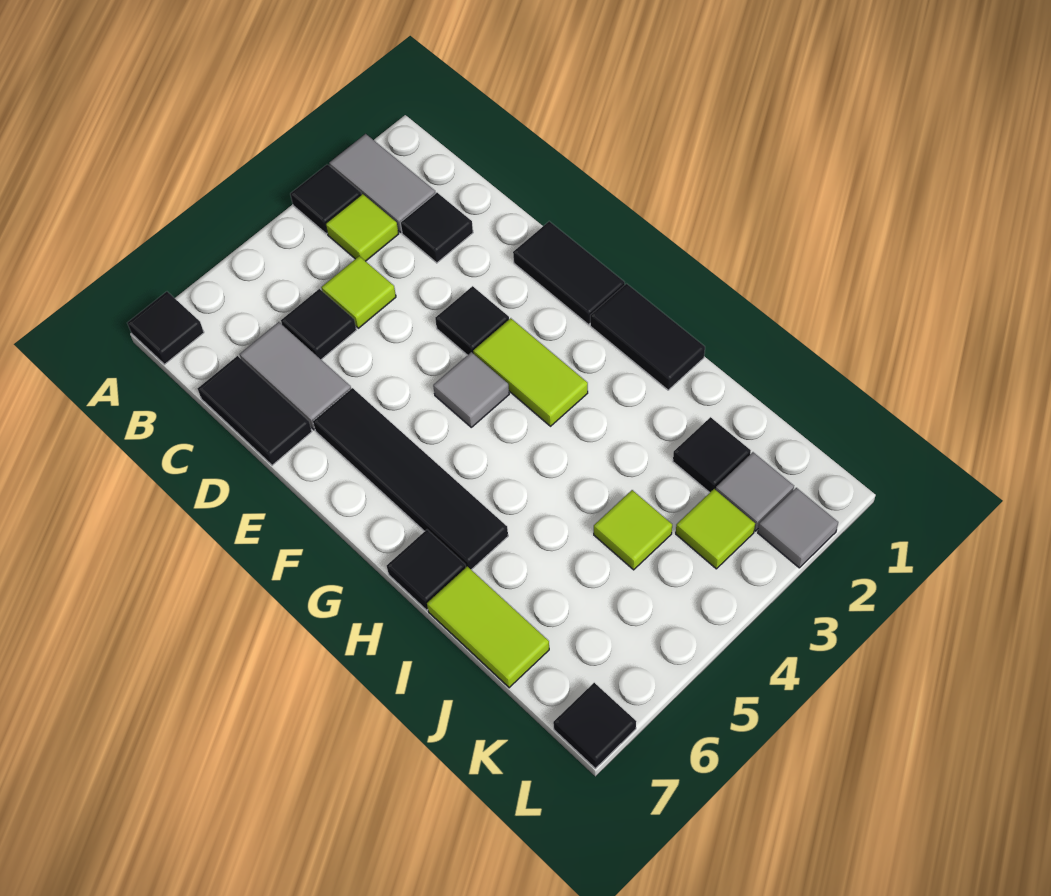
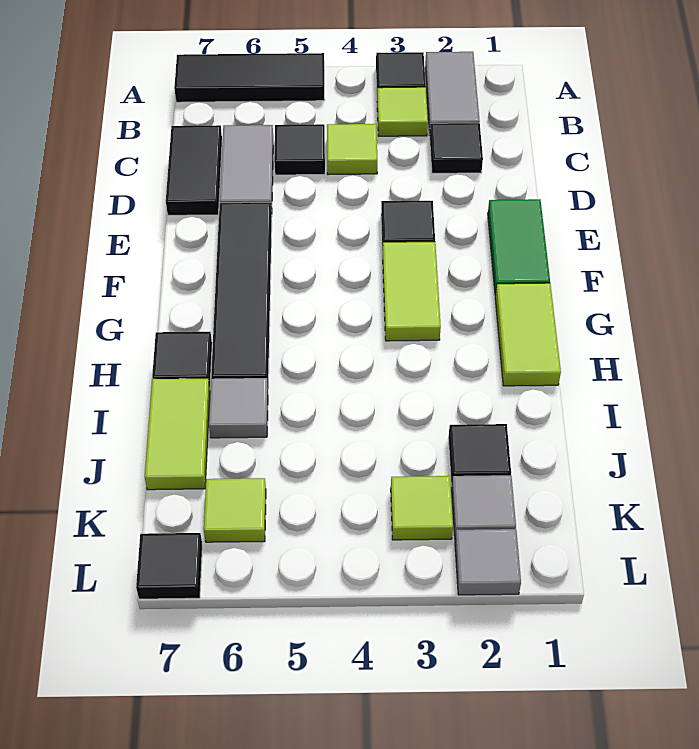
black tile A7 level 1 -> black tile A5:A7 level 1
black tile E1:F1 level 1 -> green tile E1:F1 level 1
grey tile F4 level 1 -> grey tile I6 level 1
black tile G1:H1 level 1 -> lime tile G1:H1 level 1
lime tile J4 level 1 -> lime tile K6 level 1

